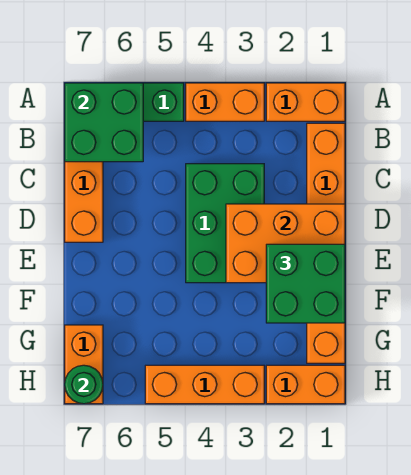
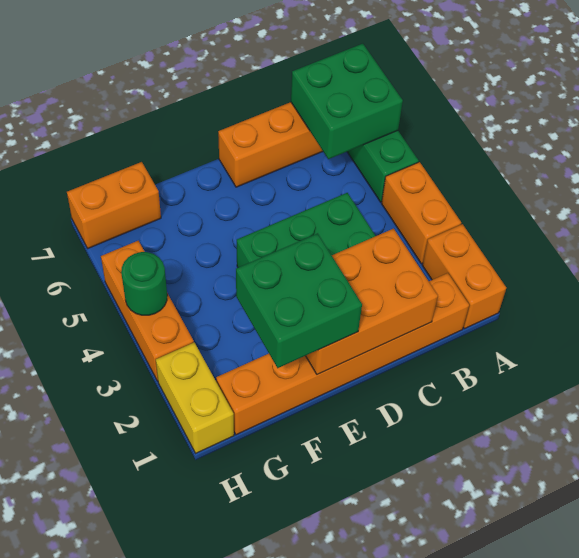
orange brick D1:E3 level 2 -> orange brick C1:E2 level 2
orange brick H1:H2 level 1 -> yellow brick H1:H2 level 1
green round brick H7 level 2 -> green round brick H4 level 2

